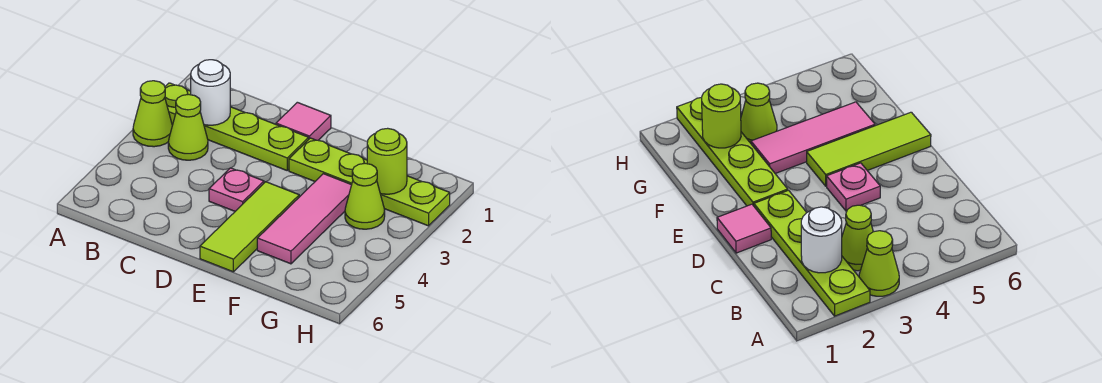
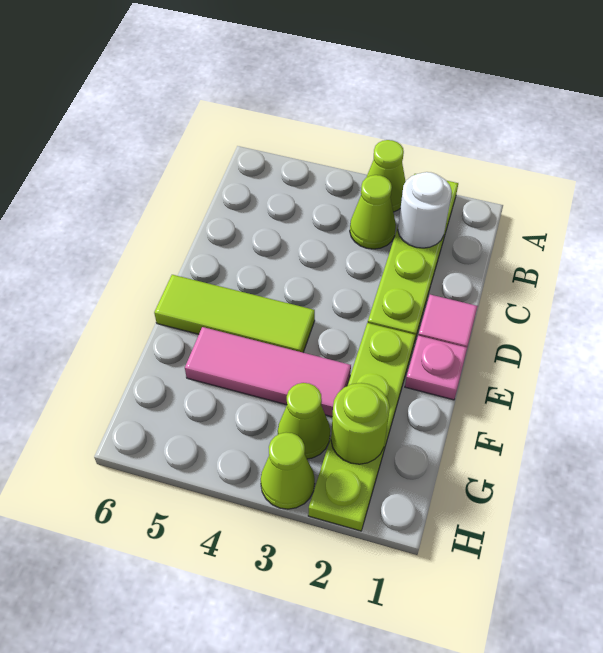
pink plate D4 level 1 -> pink plate E1 level 1
none -> lime cone H3 level 1

